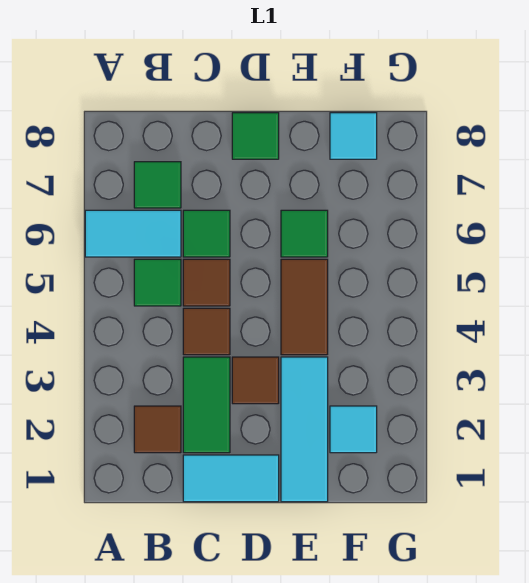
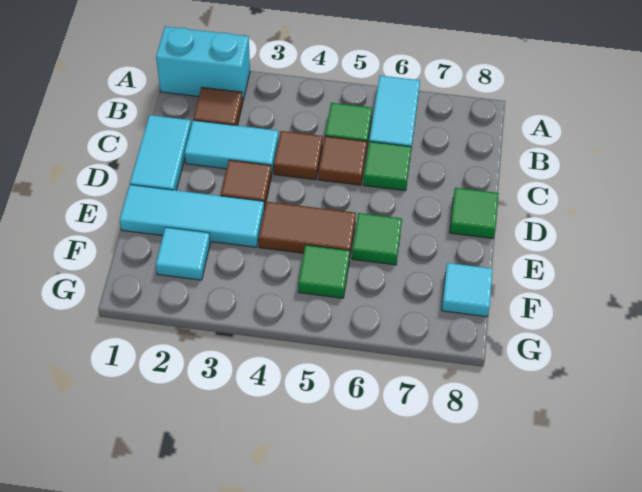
none -> cyan brick A1:A2 level 1
green tile B7 level 1 -> green tile F5 level 1
green tile C2:C3 level 1 -> cyan tile C2:C3 level 1

